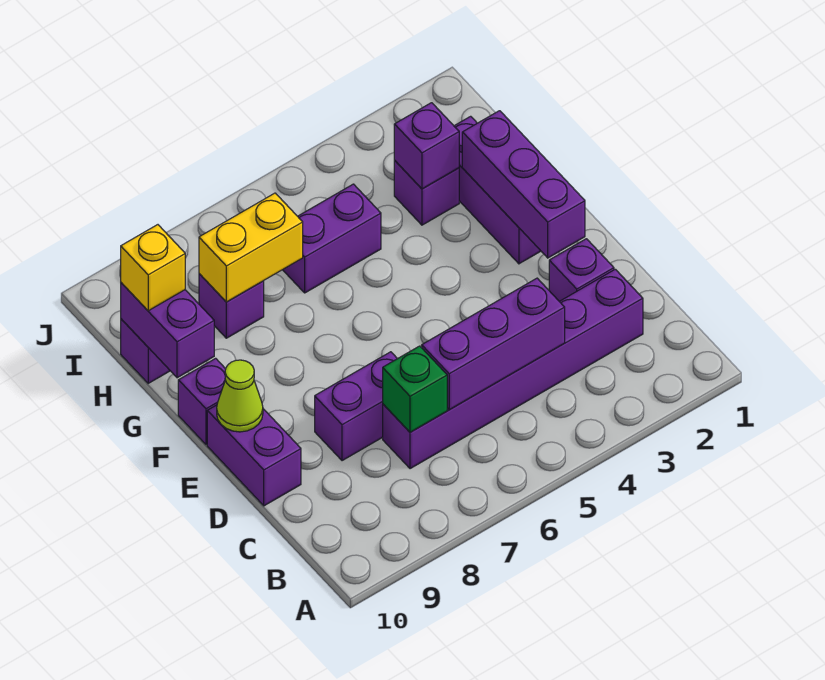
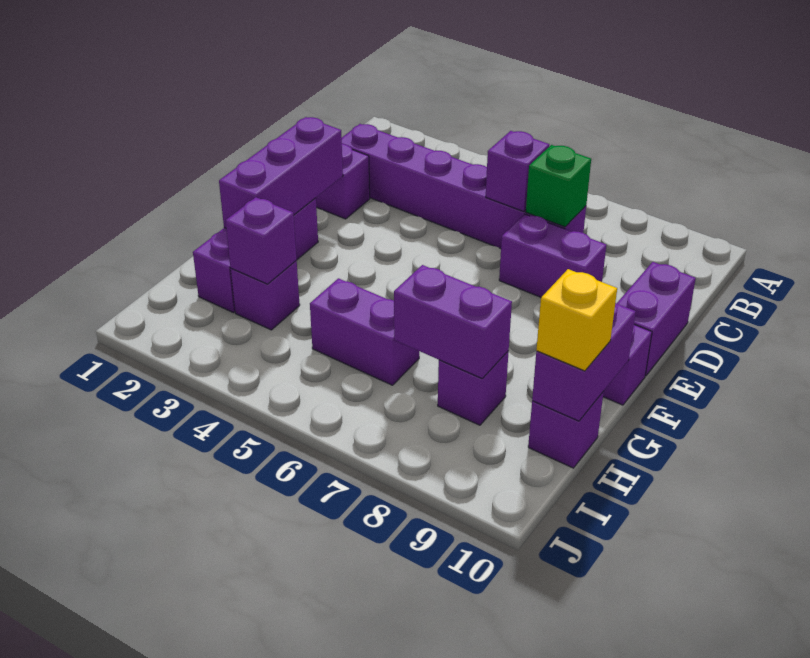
purple brick C4:C6 level 2 -> purple brick C6 level 2
lime cone E10 level 2 -> none
yellow brick H7:H8 level 2 -> purple brick H7:H8 level 2

